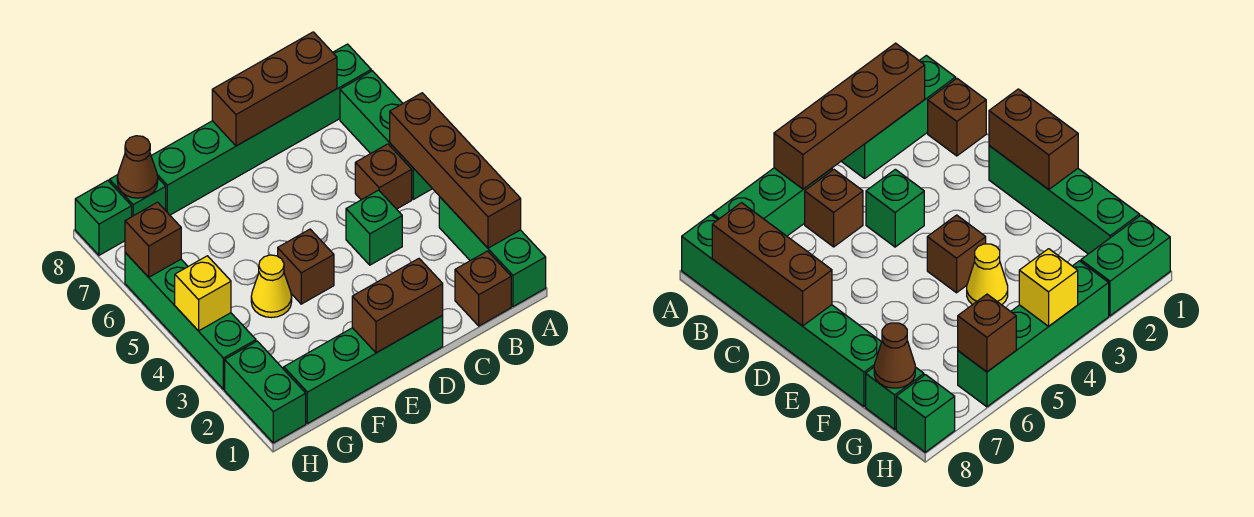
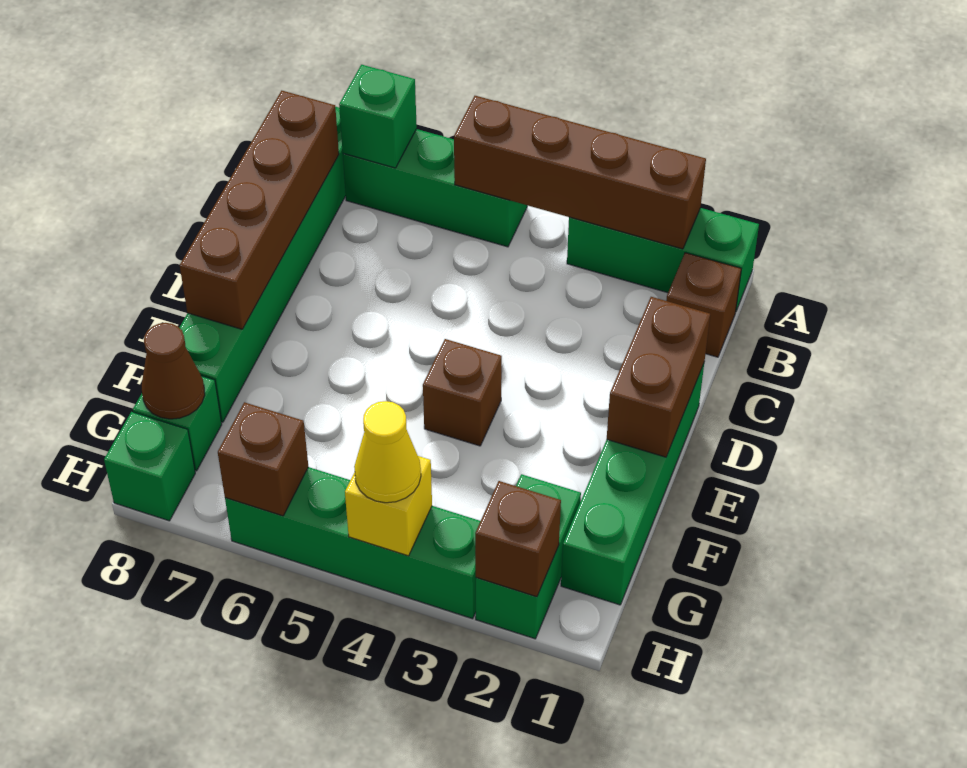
brown brick B5 level 1 -> brown brick H2 level 2
brown brick B8:D8 level 2 -> brown brick B8:E8 level 2
green brick C4 level 1 -> green brick A7 level 2
yellow cone F4 level 1 -> yellow cone H4 level 3
green brick H1:H2 level 1 -> green brick G2:H2 level 1

